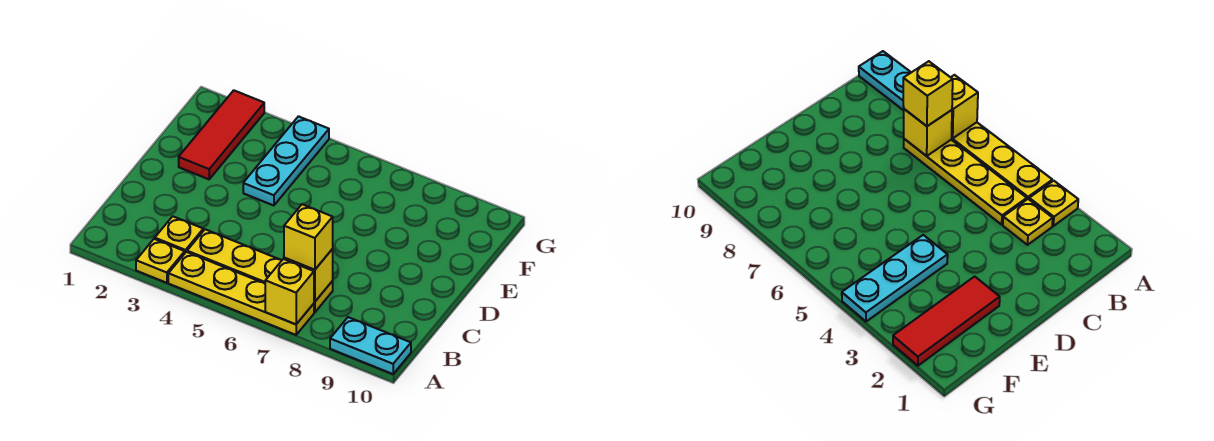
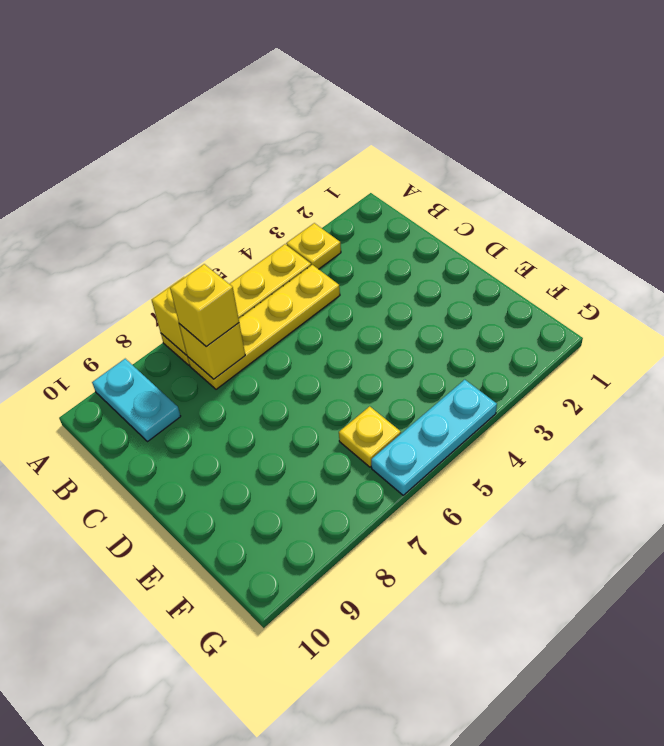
cyan plate A9:A10 level 1 -> cyan plate A9:B9 level 1
yellow plate B3 level 1 -> yellow plate F6 level 1
red tile E2:G2 level 1 -> none
cyan plate E4:G4 level 1 -> cyan plate G4:G6 level 1

